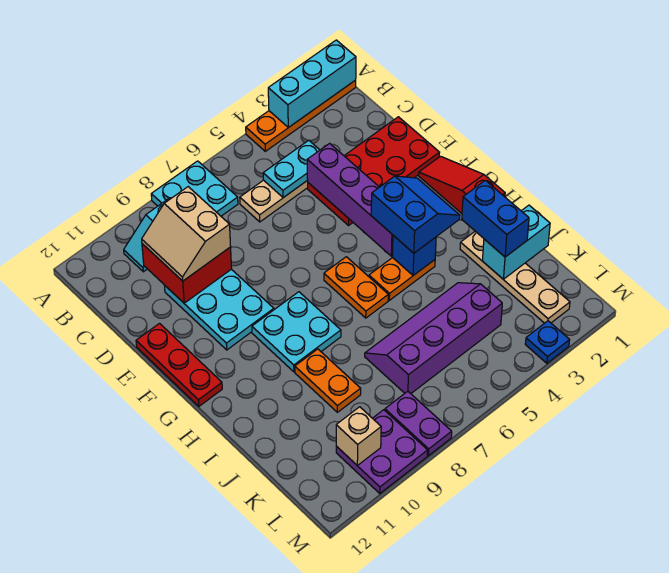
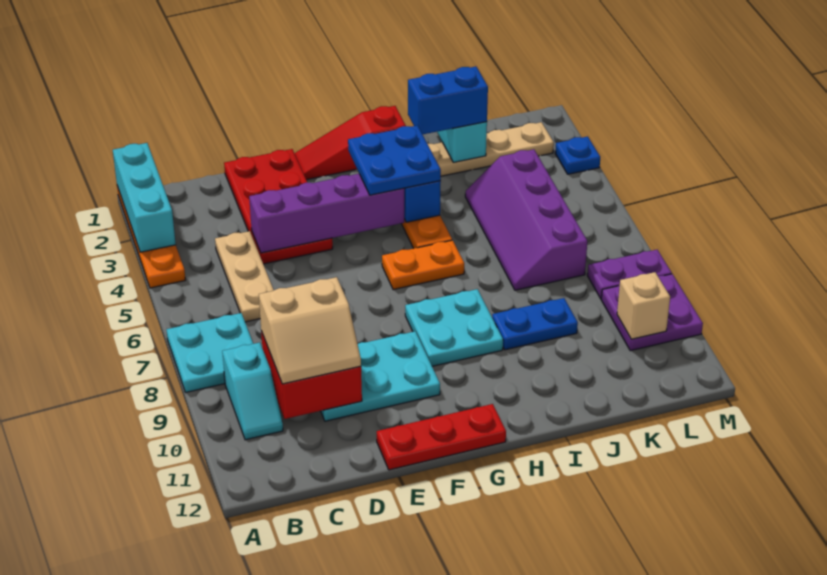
cyan plate C4:C5 level 2 -> none
blue slope G3:H4 level 3 top 4 -> blue plate G3:H4 level 3
orange plate I9:J9 level 1 -> blue plate I9:J9 level 1

